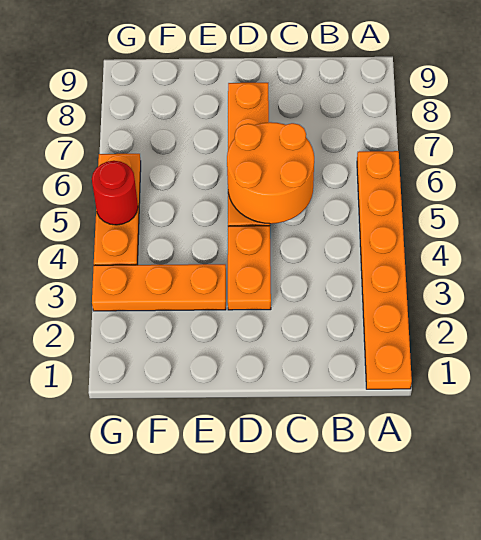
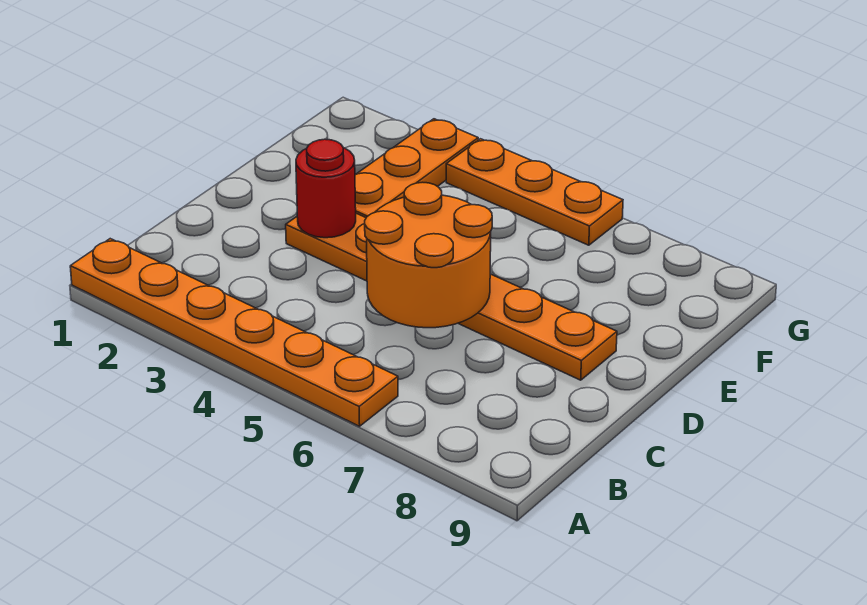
red round brick G5 level 2 -> red round brick D3 level 2

